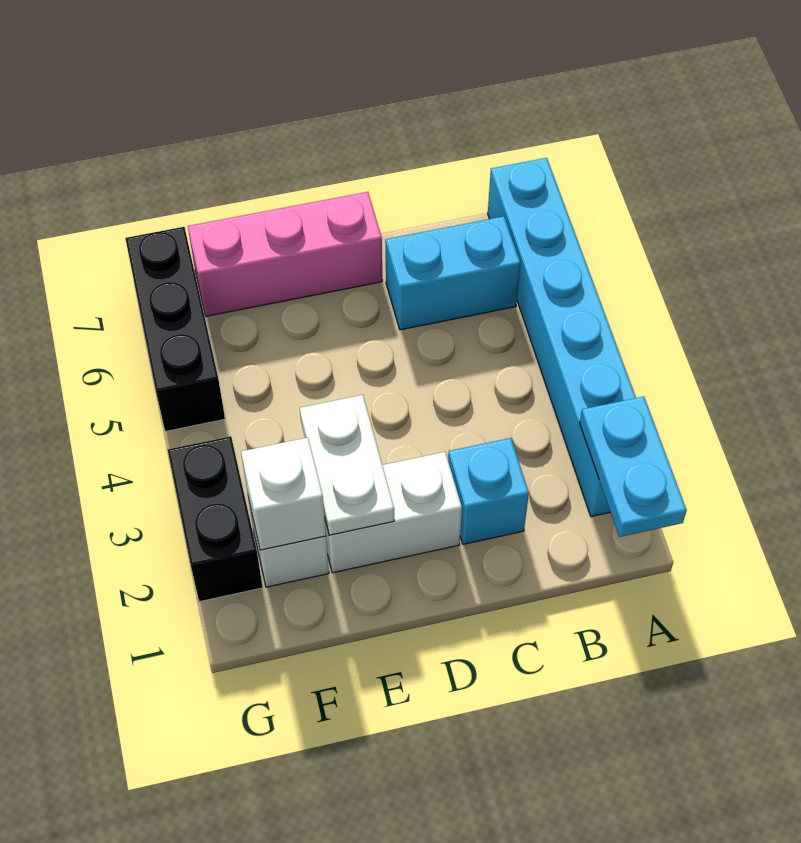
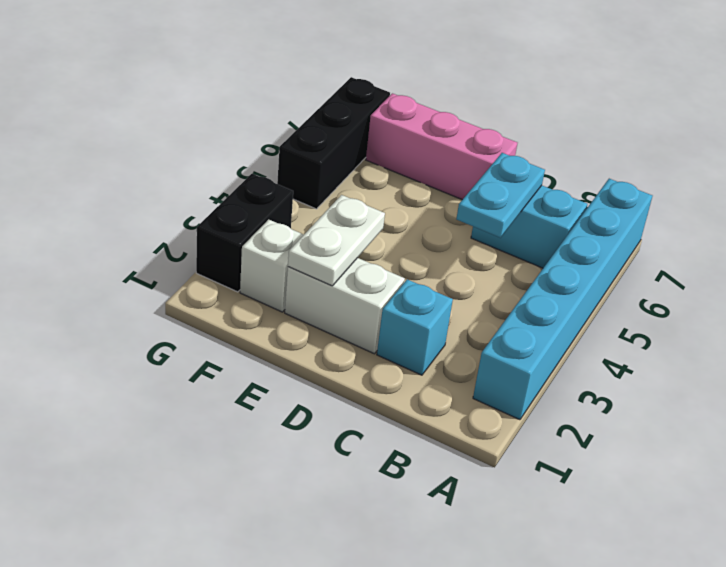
cyan plate A1:A2 level 2 -> cyan plate C5:C6 level 2
white brick F2 level 2 -> none

